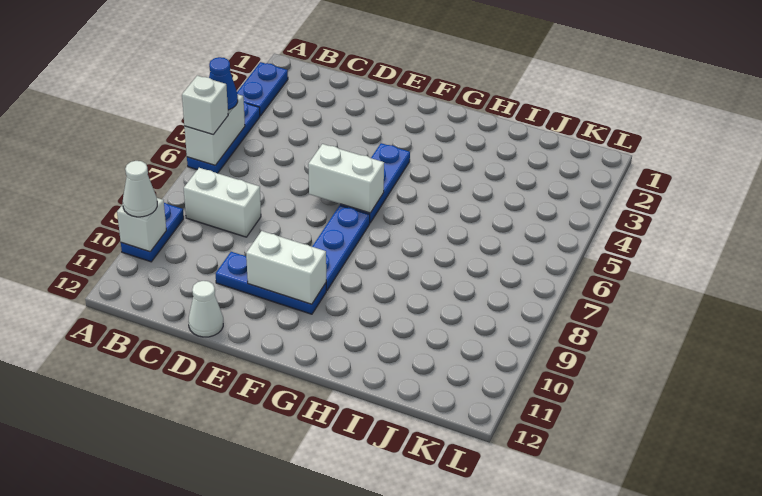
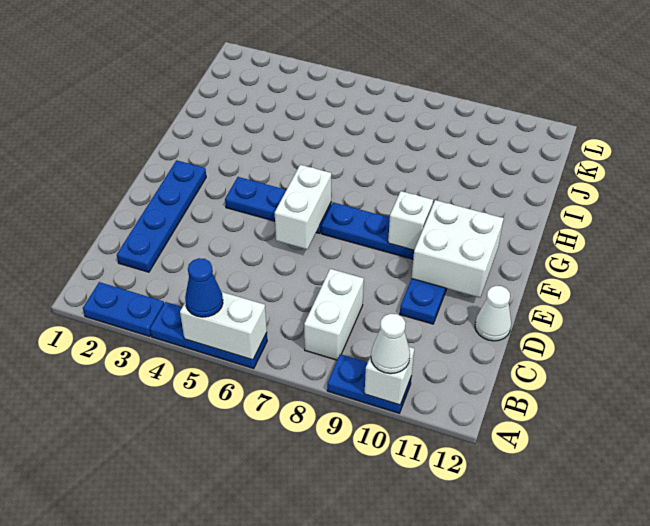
white brick A6 level 3 -> white brick F9 level 2
none -> blue plate C2:F2 level 1
white brick E10:F10 level 2 -> white brick E10:F11 level 2

